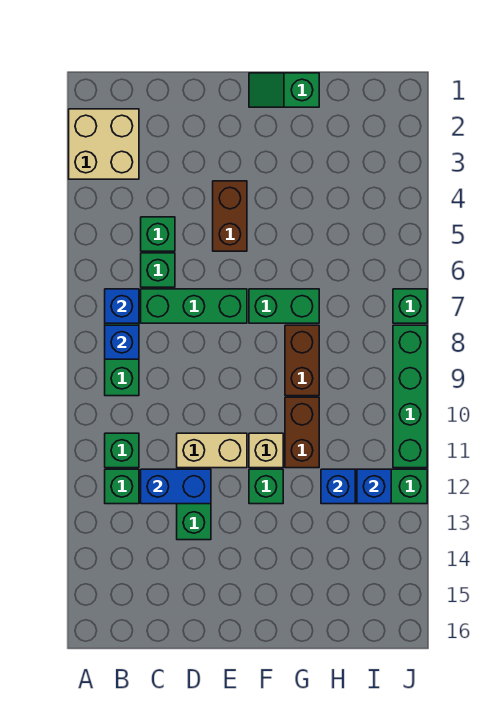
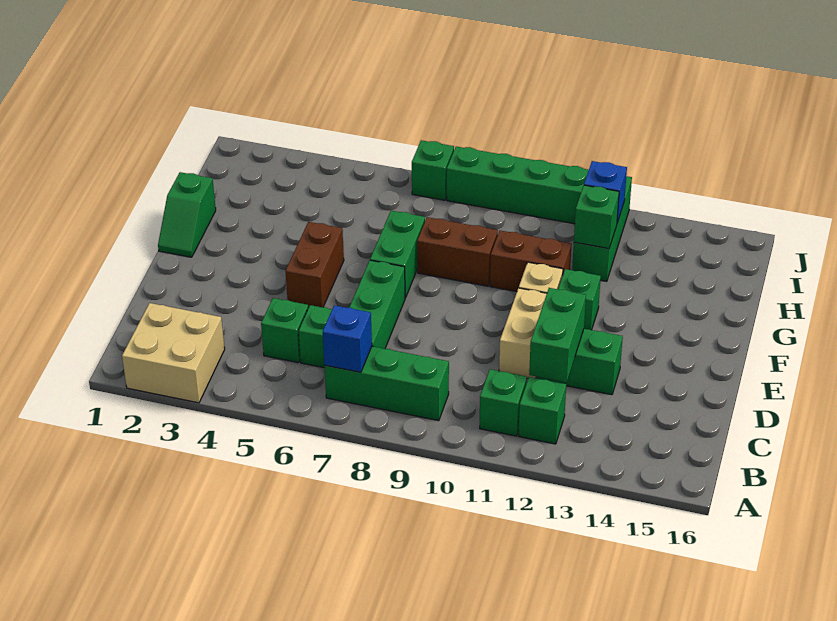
blue brick B8 level 2 -> none
blue brick C12:D12 level 2 -> green brick C12:D12 level 2
brown brick E4:E5 level 1 -> brown brick E5:F5 level 1
blue brick H12 level 2 -> green brick H12 level 2

